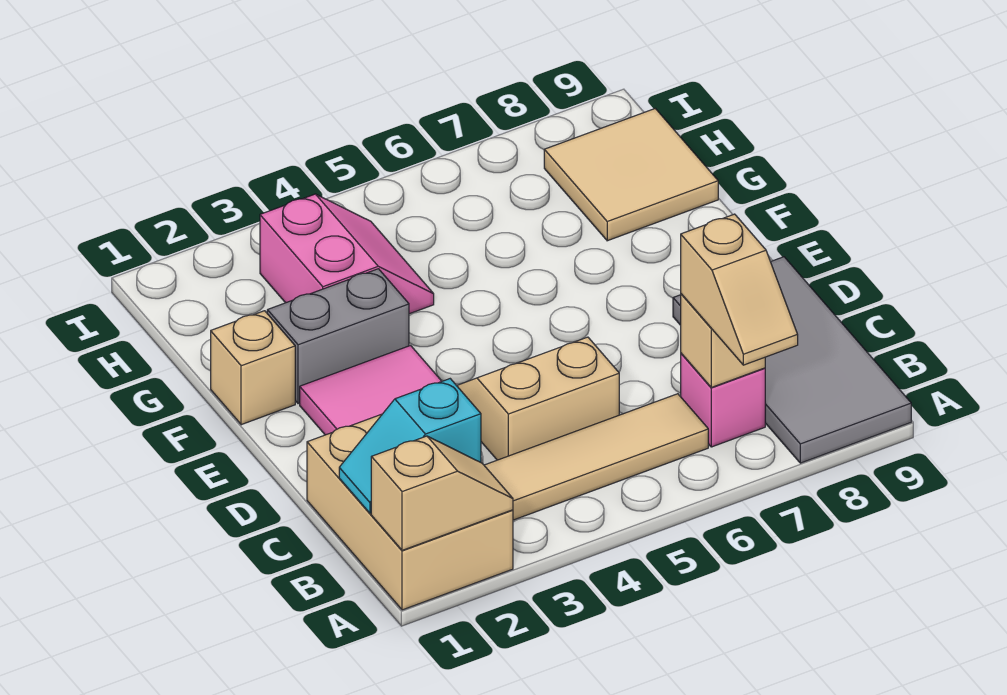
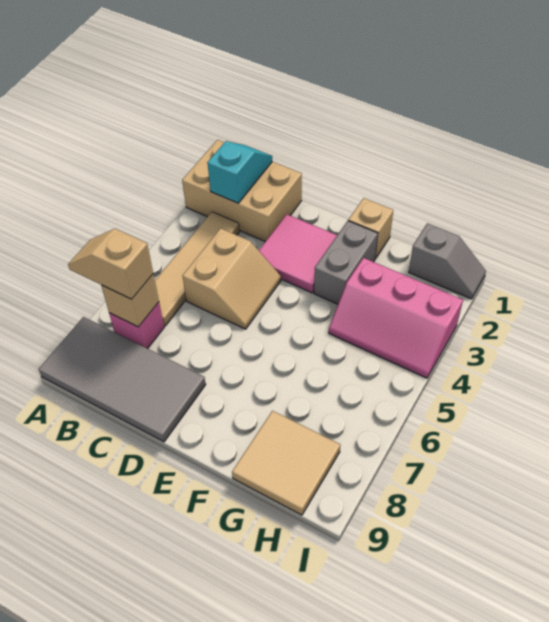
tan slope A1:A2 level 2 top 1 -> none
pink slope G3:H4 level 1 top 3 -> pink slope G3:I4 level 1 top 3
none -> grey slope H1:I1 level 1 top H

